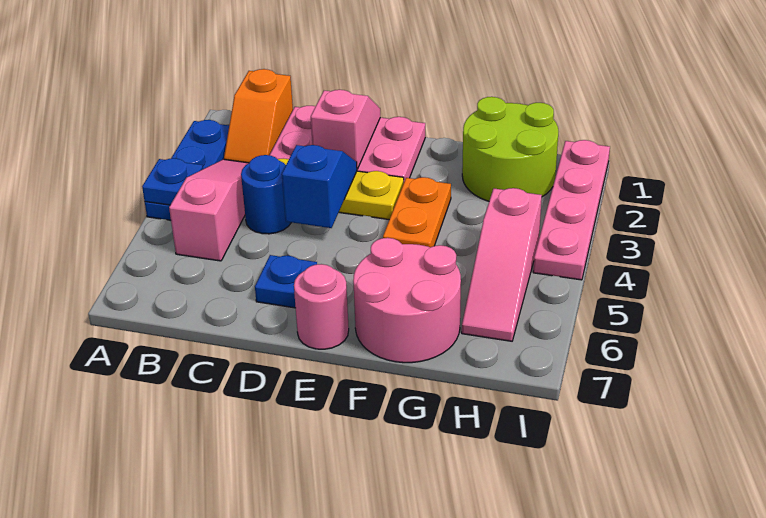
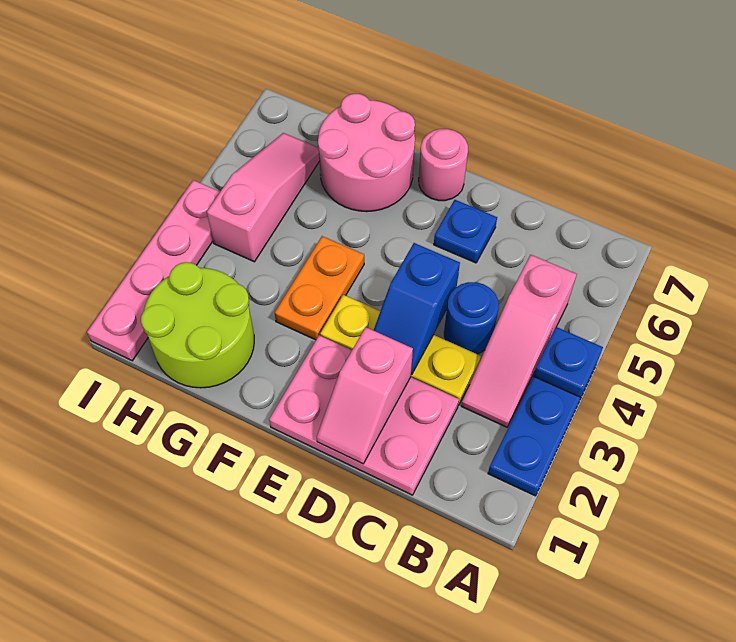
orange slope B1:B2 level 1 top 1 -> none

